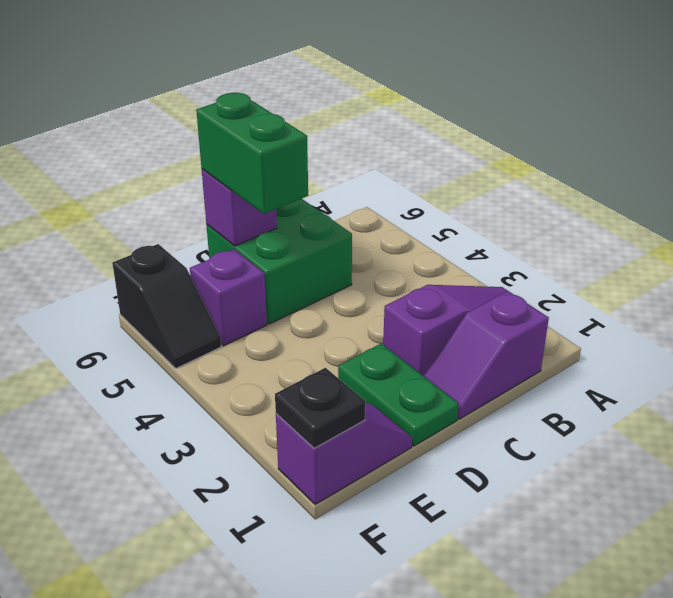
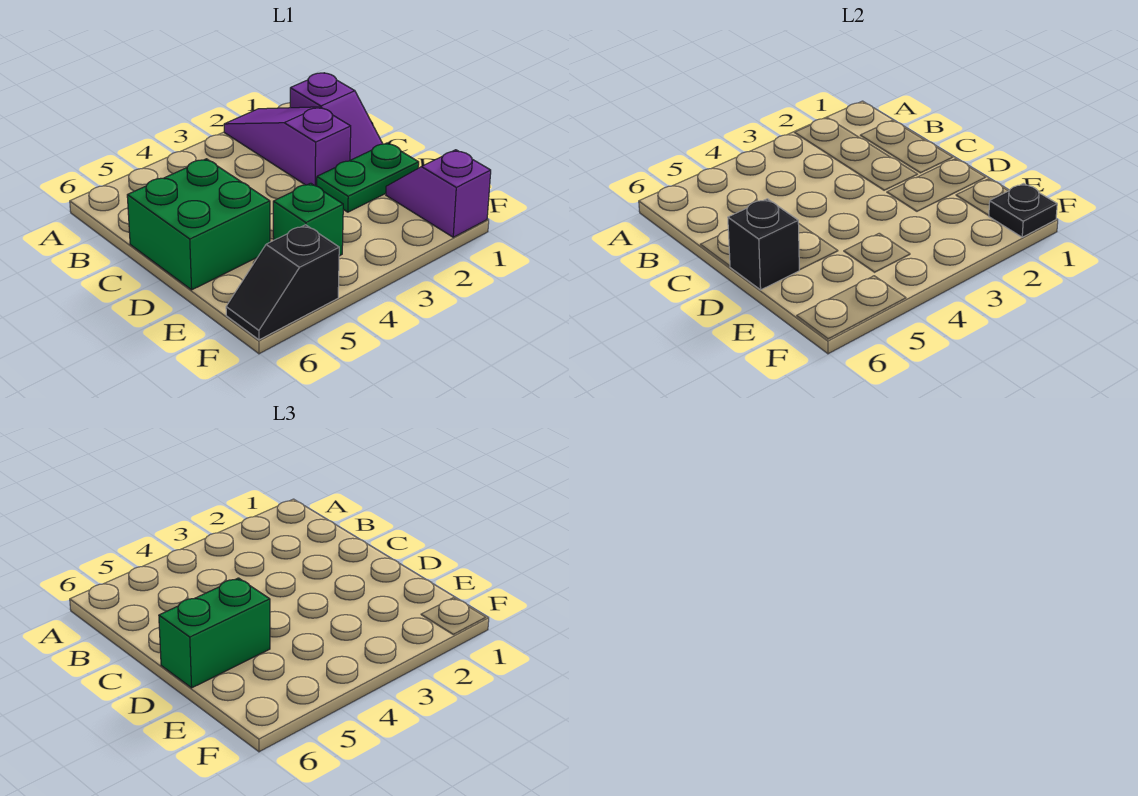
purple brick D6 level 2 -> black brick D6 level 2
none -> green brick E4 level 1
purple brick E5 level 1 -> none
black slope F5:F6 level 1 top 6 -> black slope F5:F6 level 1 top 5

